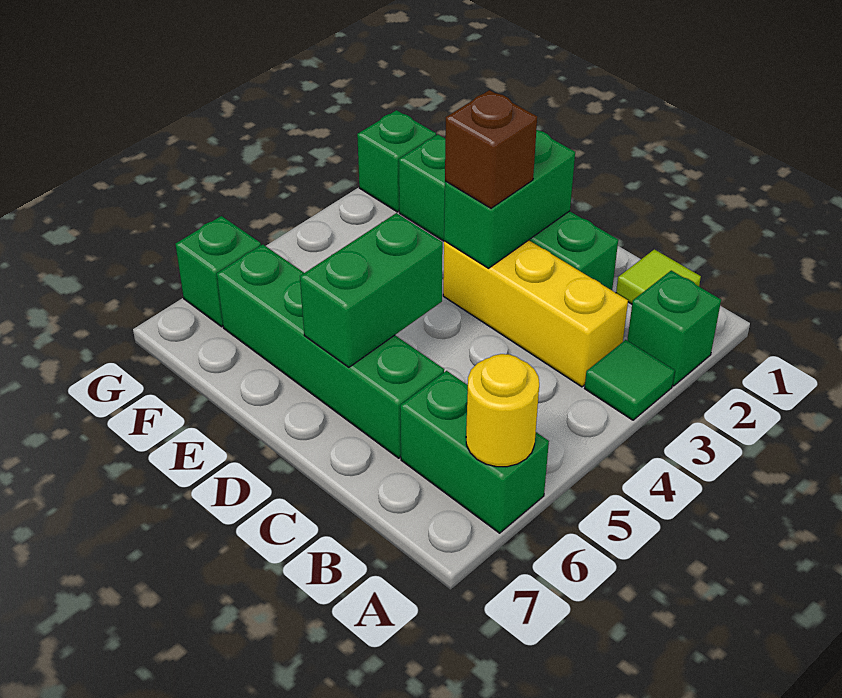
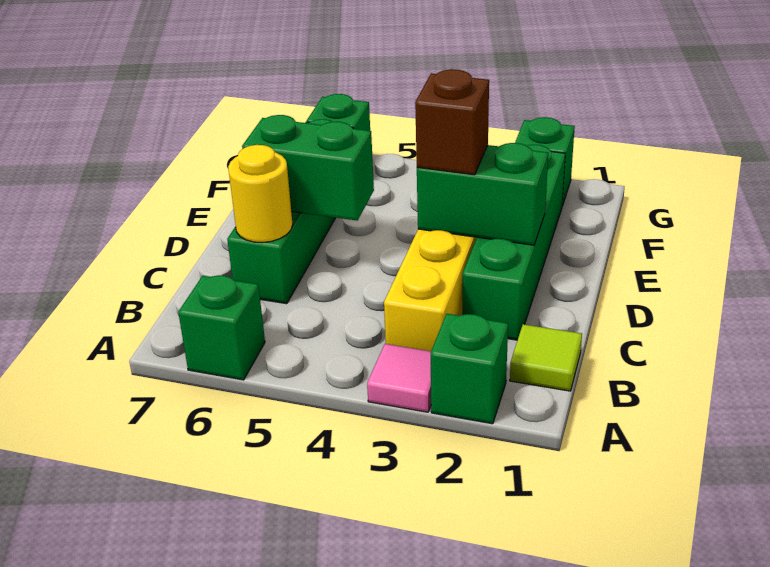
green tile A3 level 1 -> pink tile A3 level 1
green brick A6:B6 level 1 -> green brick A6 level 1
yellow round brick A6 level 2 -> yellow round brick C6 level 2

